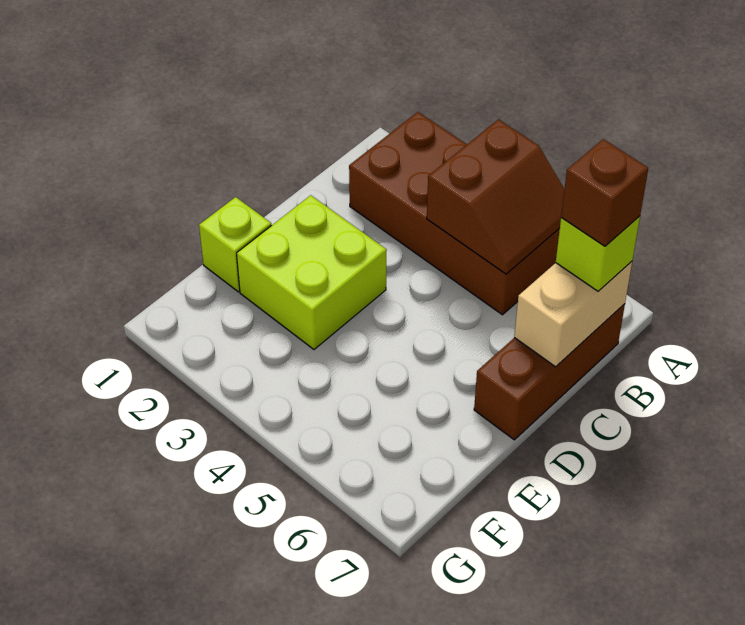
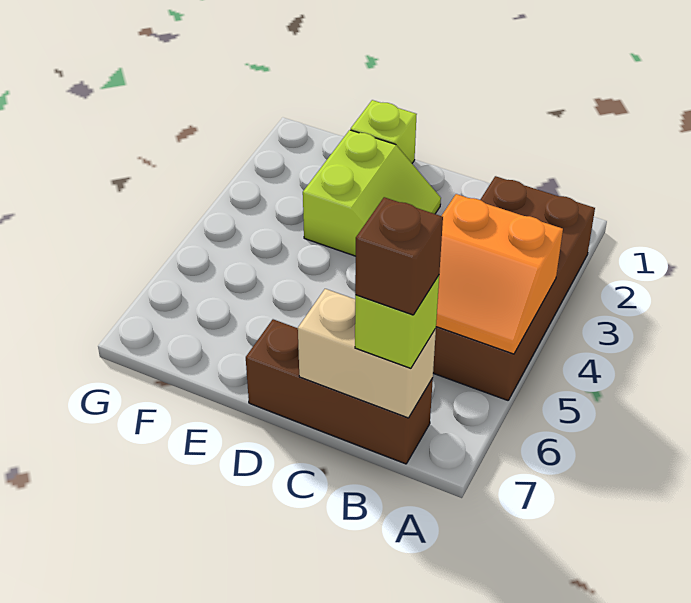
brown slope A4:B5 level 2 top 4 -> orange slope A4:B5 level 2 top 4
lime brick D2:E3 level 1 -> lime slope D2:E3 level 1 top E

